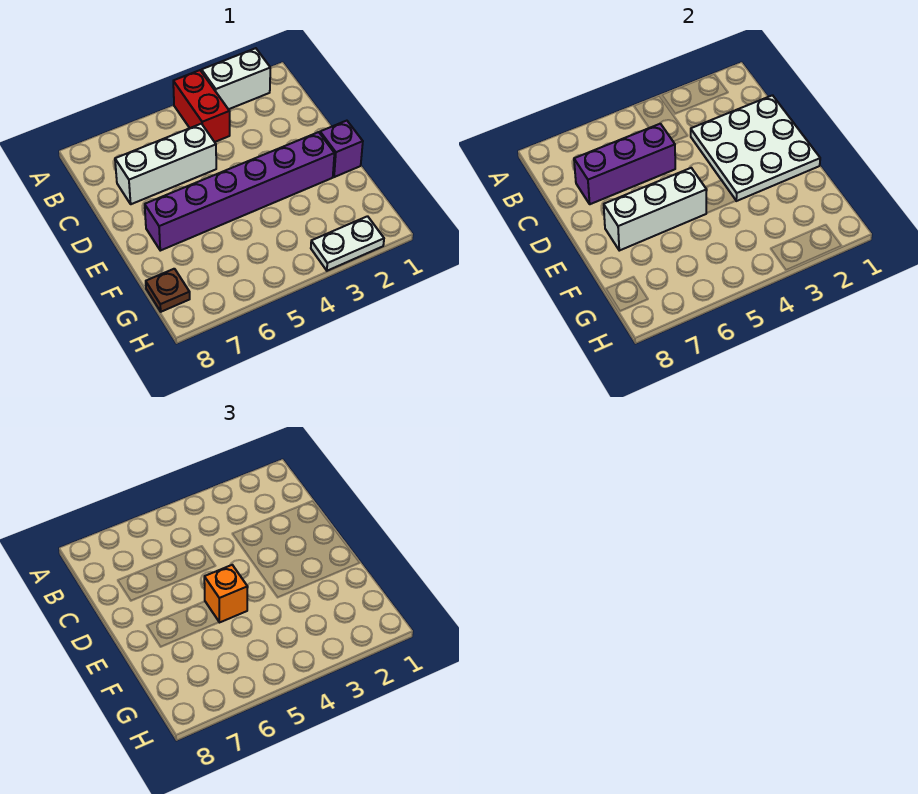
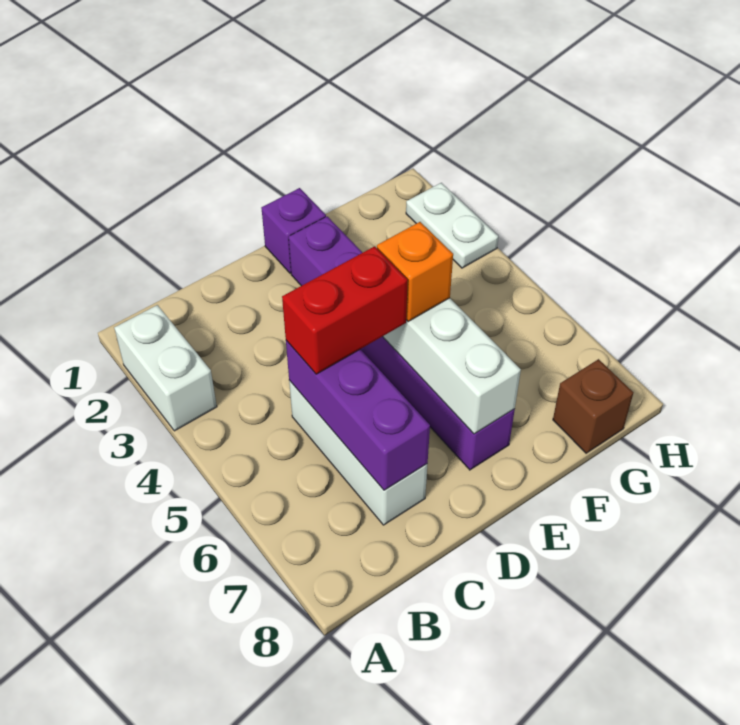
red brick A4:B4 level 1 -> red brick C5:D5 level 3
white plate C1:E3 level 2 -> none
brown plate G8 level 1 -> brown brick G8 level 1

